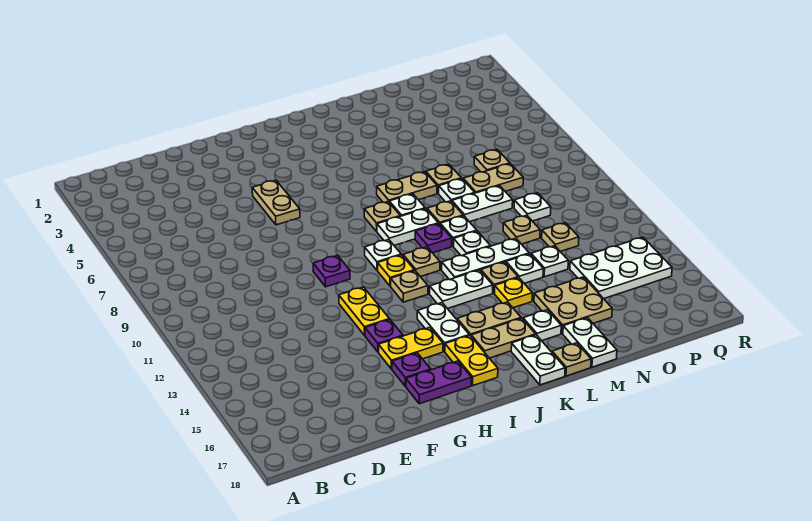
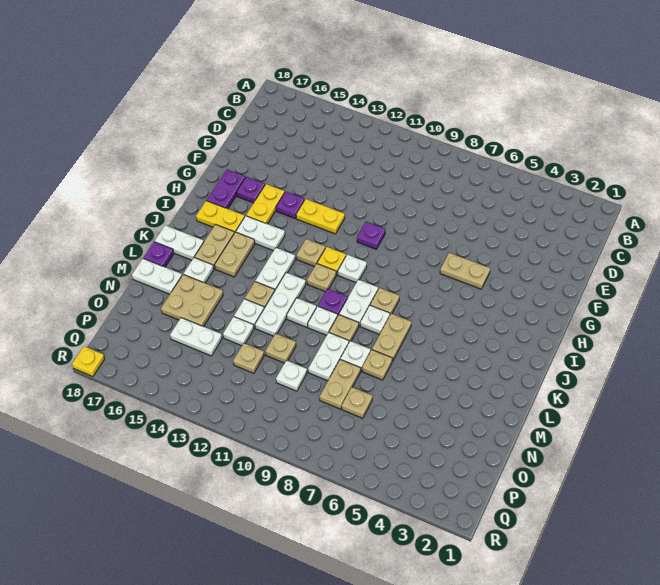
yellow plate L14 level 1 -> yellow plate R18 level 1
tan plate L18 level 1 -> purple plate L18 level 1
white plate O14:Q15 level 1 -> white plate O14:O15 level 1

